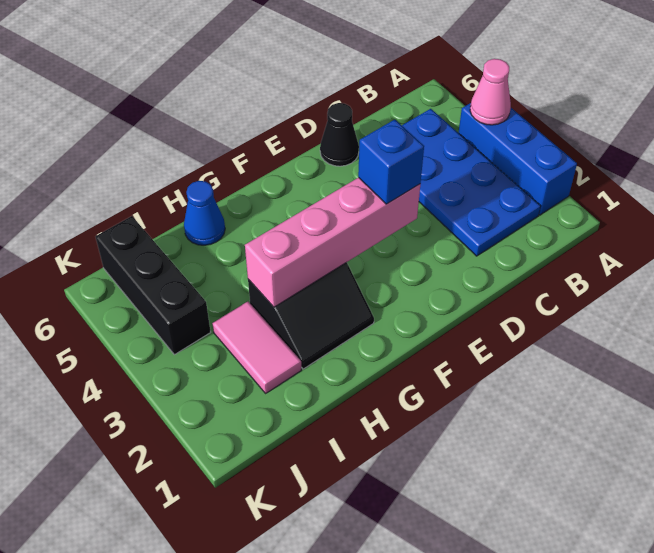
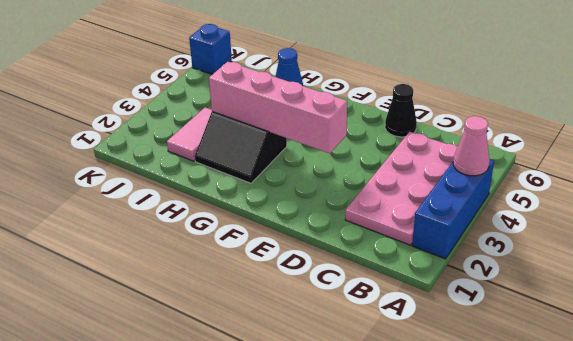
blue plate B2:C5 level 1 -> pink plate B2:C5 level 1
blue brick E3 level 3 -> blue brick K6 level 1
black brick J4:J6 level 1 -> none

